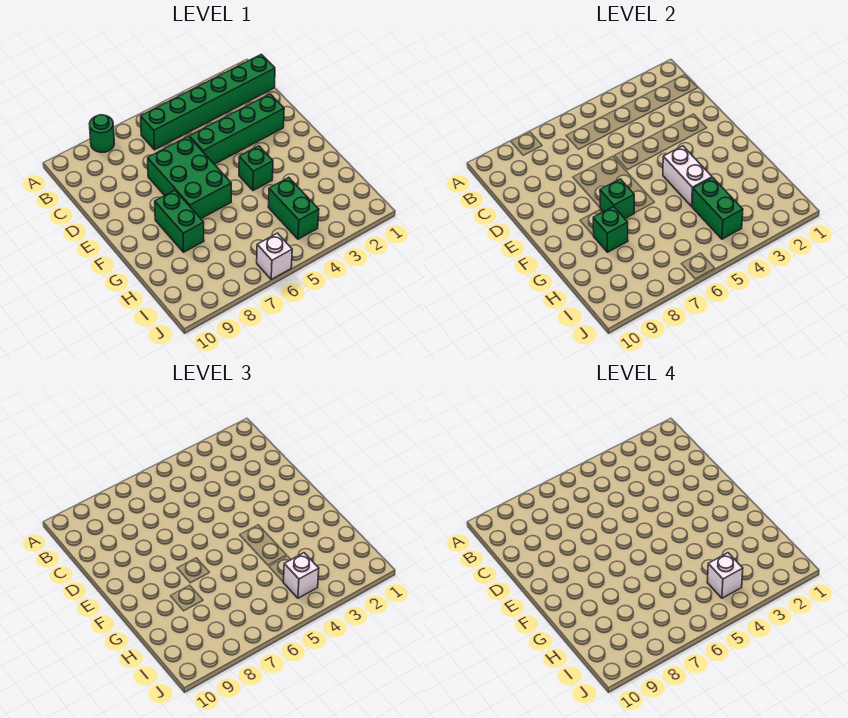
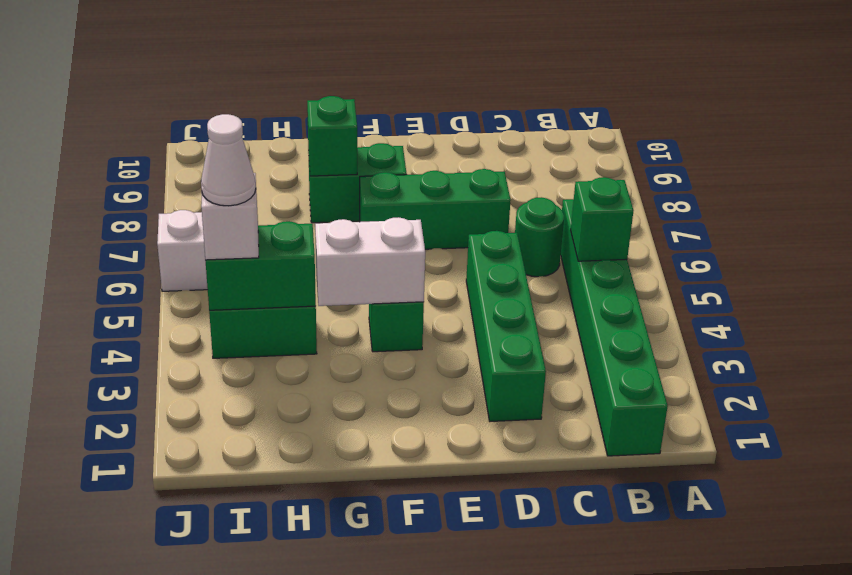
green round brick A8 level 1 -> green round brick C6 level 1
green brick D6:F7 level 1 -> green brick D7:F7 level 1
green brick F7 level 2 -> green brick B5 level 2
white brick I4 level 4 -> white cone I4 level 4

